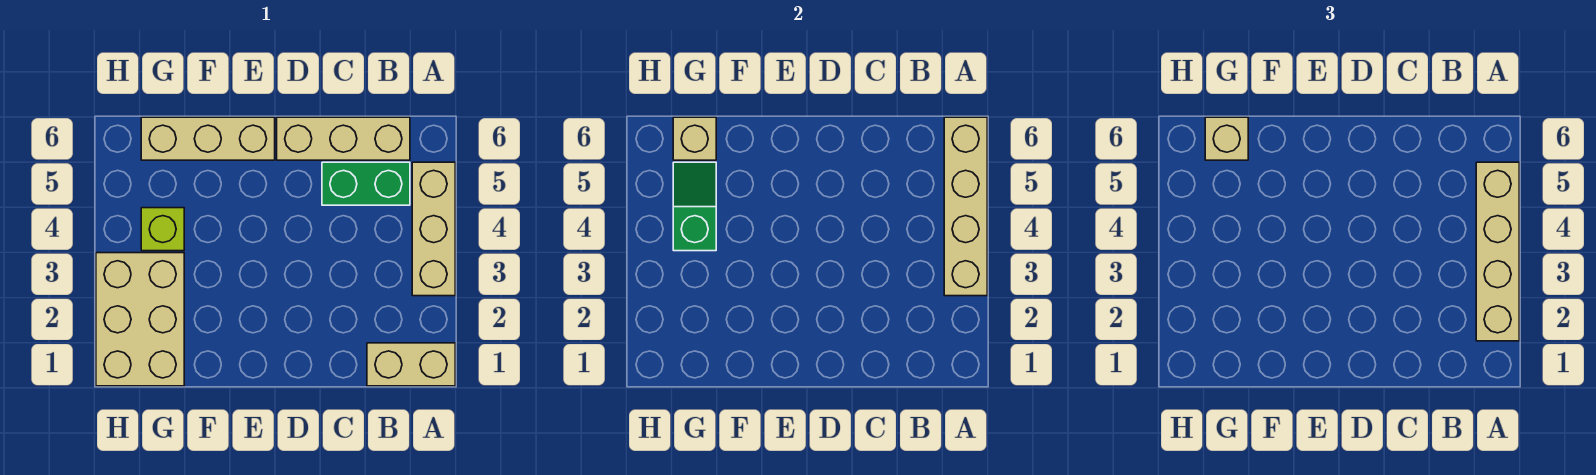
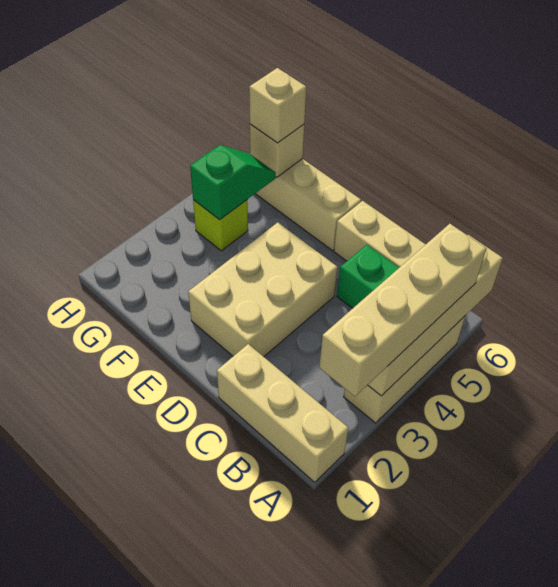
tan brick A1:B1 level 1 -> tan brick A1:C1 level 1
tan brick G1:H3 level 1 -> tan brick D2:E4 level 1

